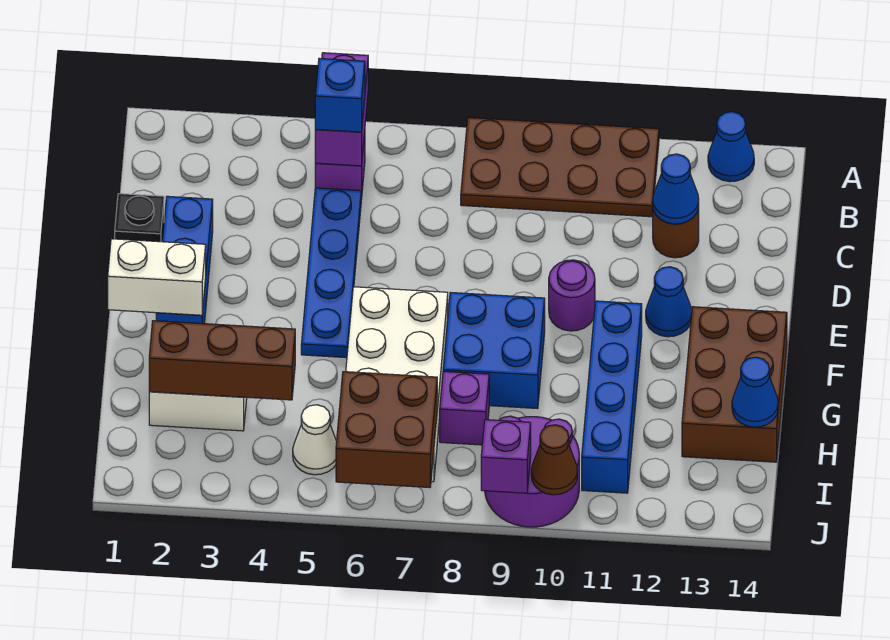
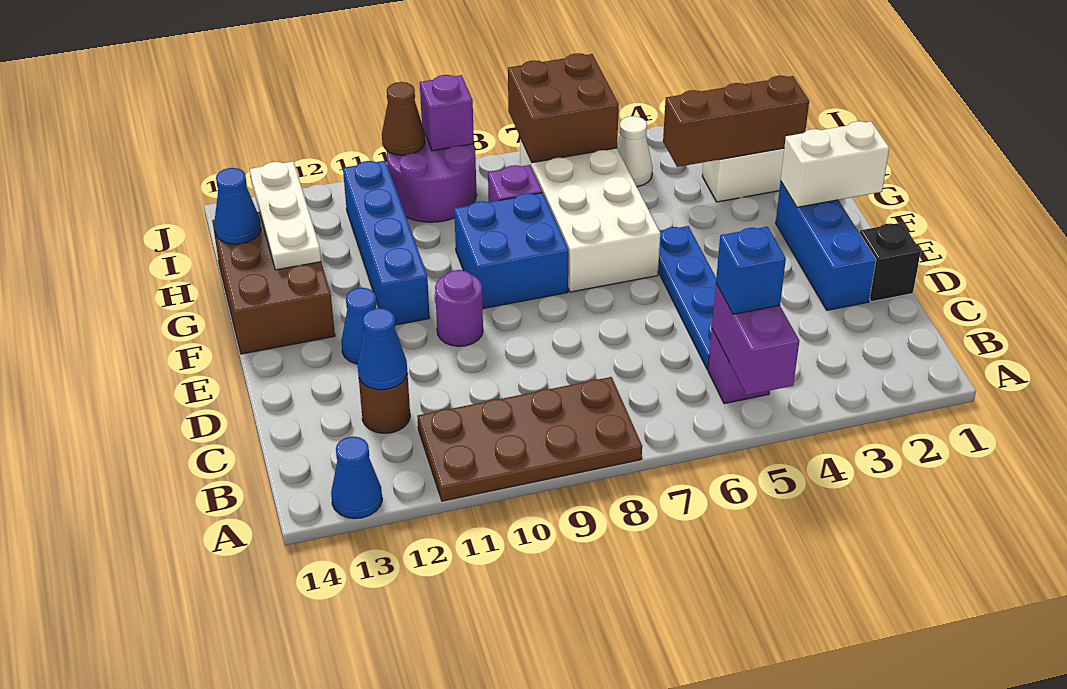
none -> white plate G13:I13 level 2

